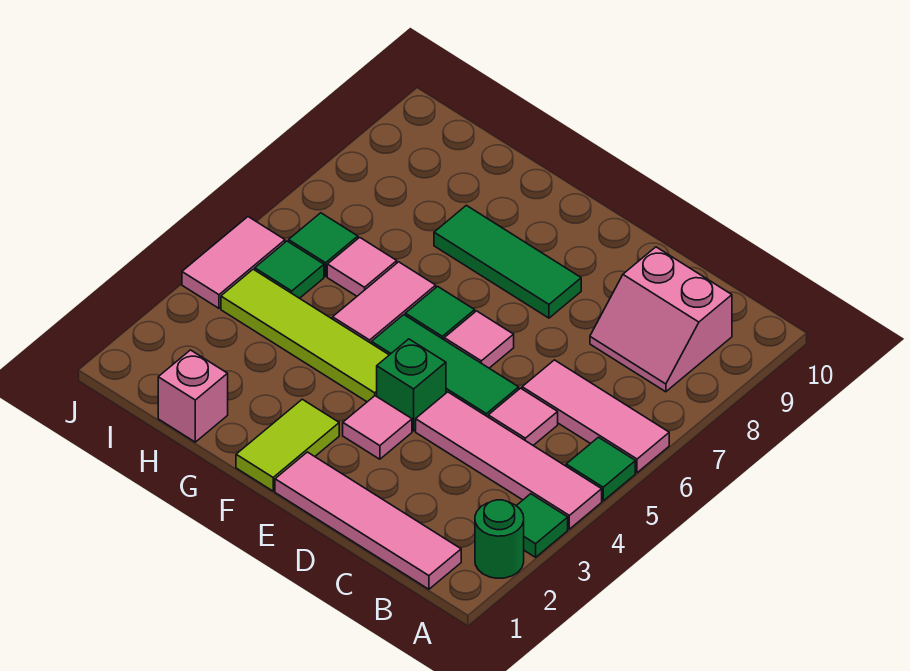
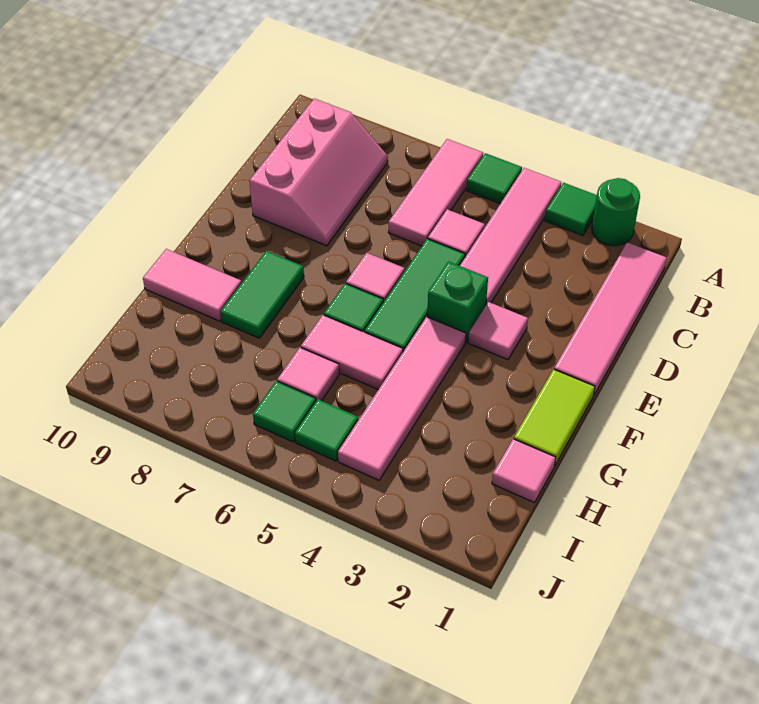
pink slope B8:C9 level 1 top 9 -> pink slope B8:D9 level 1 top 9
green tile E8:G8 level 1 -> green tile F8:G8 level 1
lime tile F1:F2 level 1 -> lime tile F1:G1 level 1
lime tile F4:I4 level 1 -> pink tile F4:I4 level 1
pink brick H1 level 1 -> pink tile H1 level 1
pink tile J4:J5 level 1 -> pink tile G9:G10 level 1

